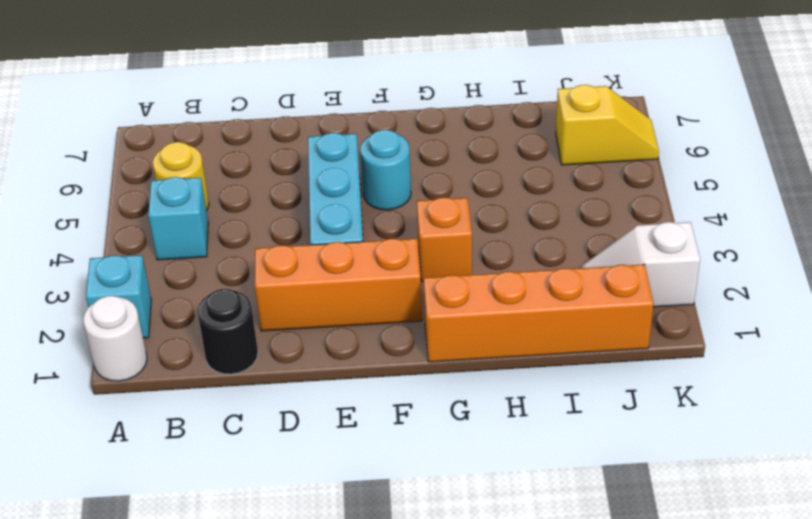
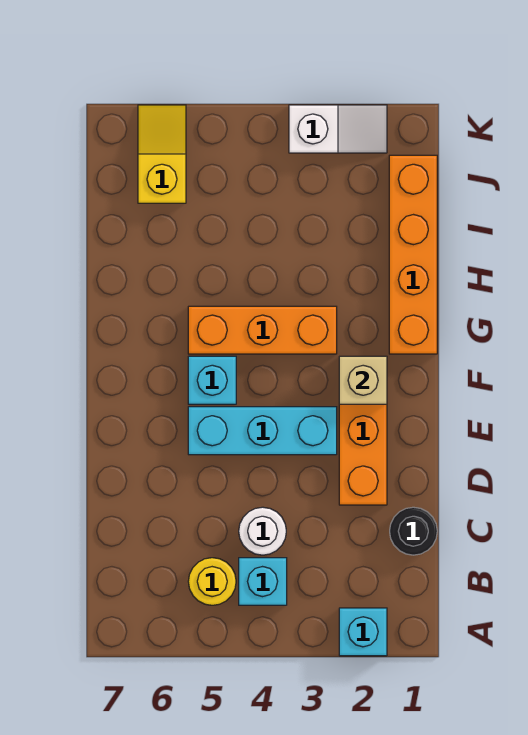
white round brick A1 level 1 -> white round brick C4 level 1
none -> tan brick F2 level 2
cyan round brick F5 level 1 -> cyan brick F5 level 1
orange brick G3 level 1 -> orange brick G3:G5 level 1
white slope J2:K2 level 1 top K -> white slope K2:K3 level 1 top 3

